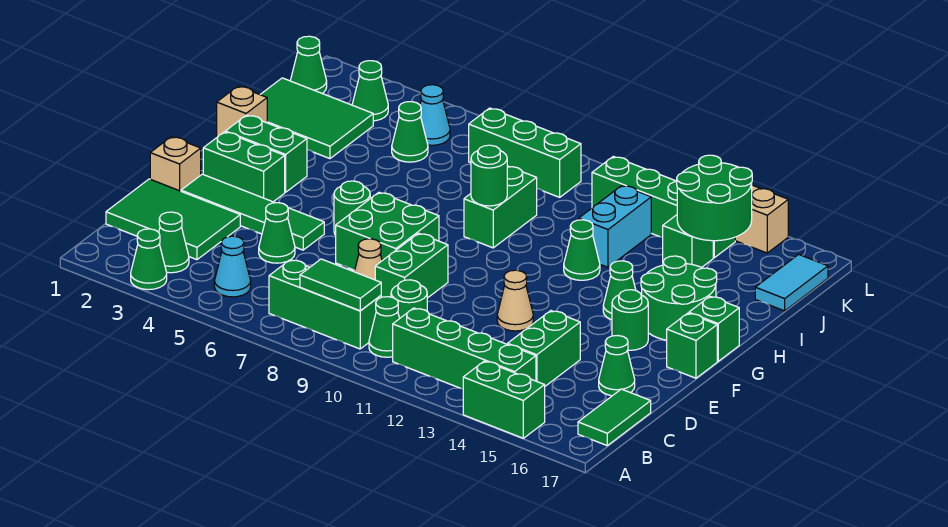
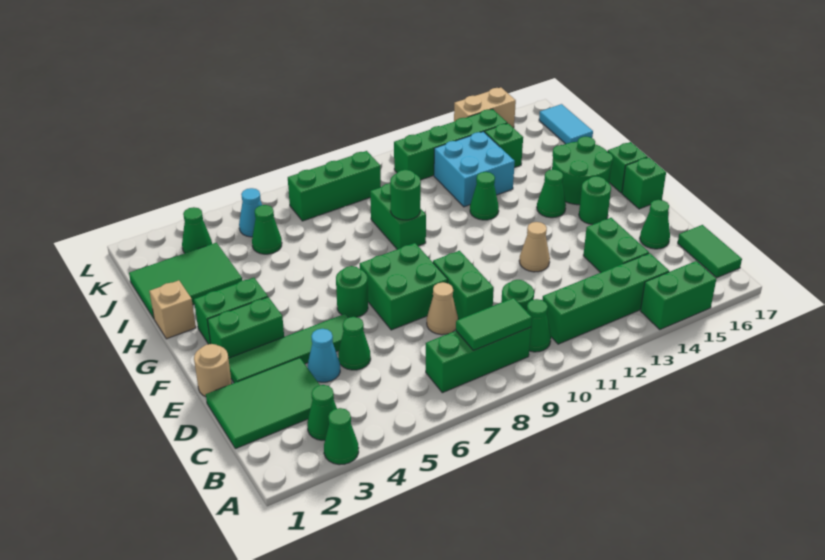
cyan cone B5 level 1 -> cyan cone D4 level 1
tan brick E1 level 1 -> tan round brick E1 level 1
cyan brick I12:J12 level 1 -> cyan brick I12:J13 level 1
green round brick J14:K15 level 2 -> none
green cone K1 level 1 -> none

